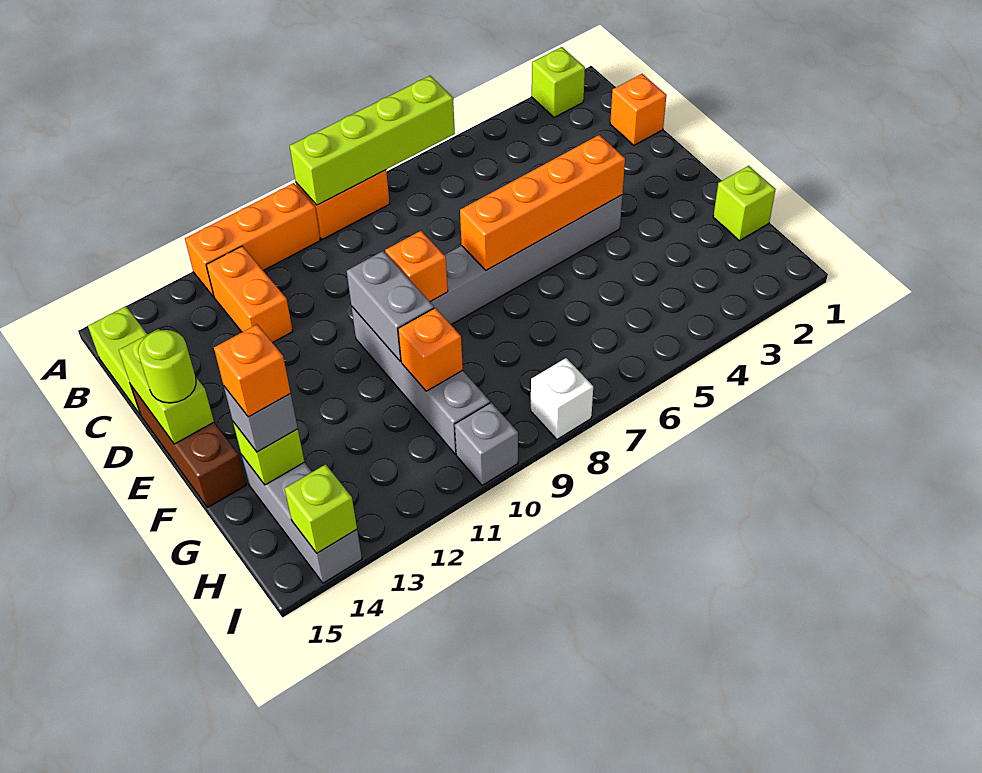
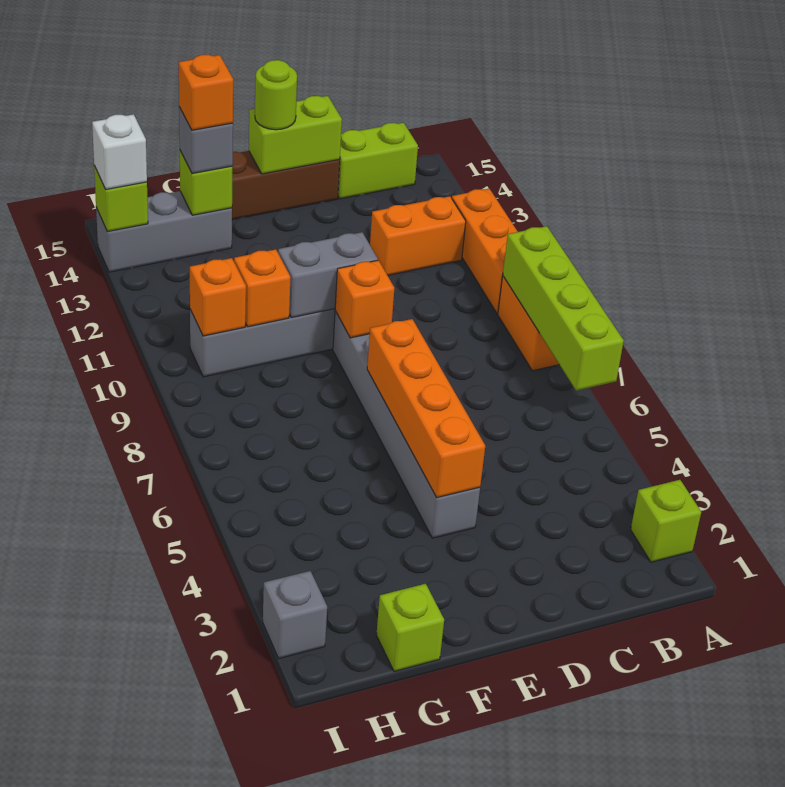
orange brick C1 level 1 -> orange brick H10 level 2
white brick I8 level 1 -> white brick I14 level 3
grey brick I10 level 1 -> grey brick I2 level 1

